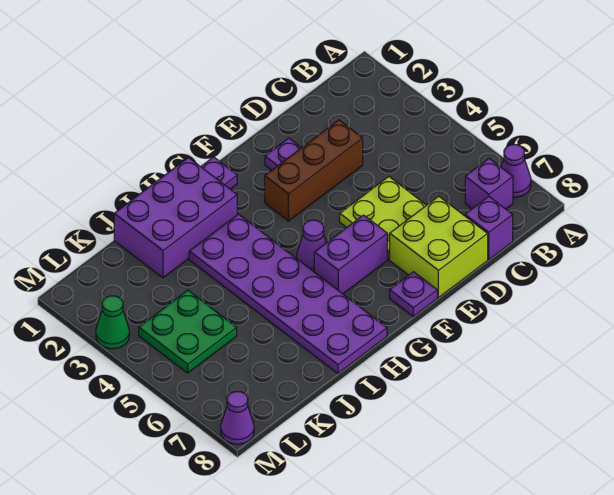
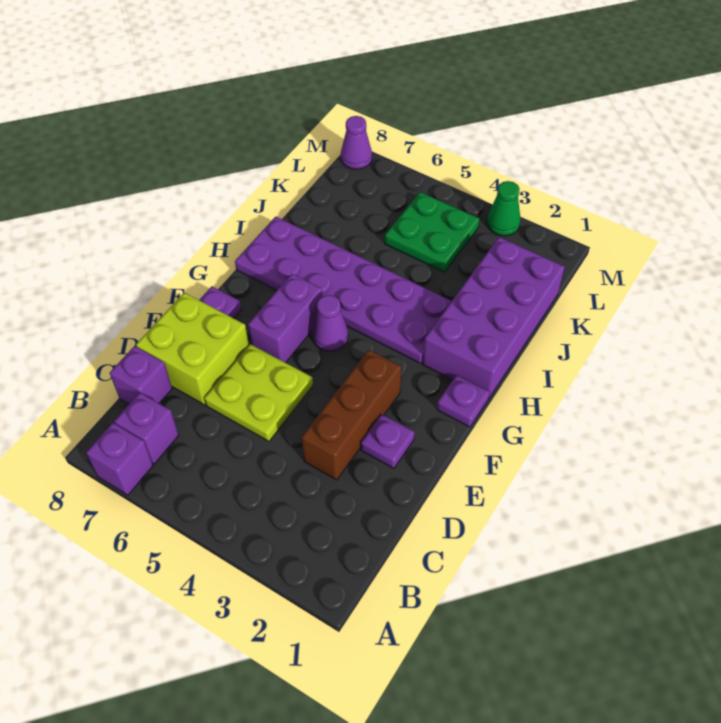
purple cone A7 level 1 -> purple brick A7 level 1
purple brick H1:J2 level 1 -> purple brick H1:K2 level 1

